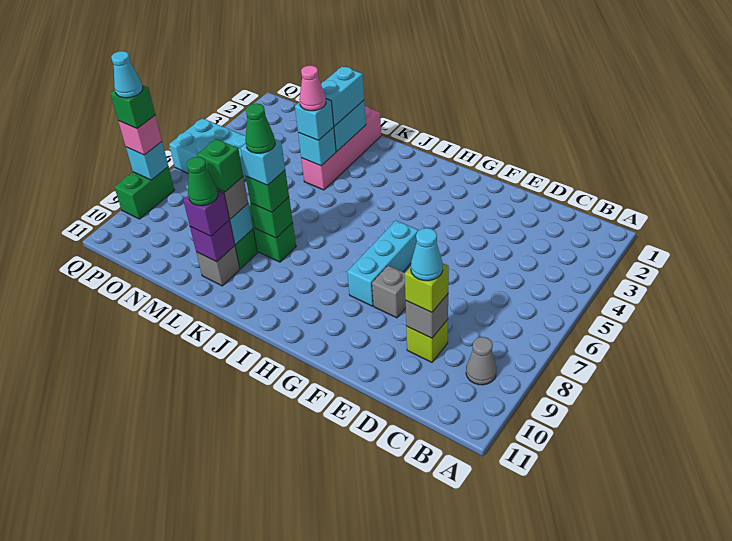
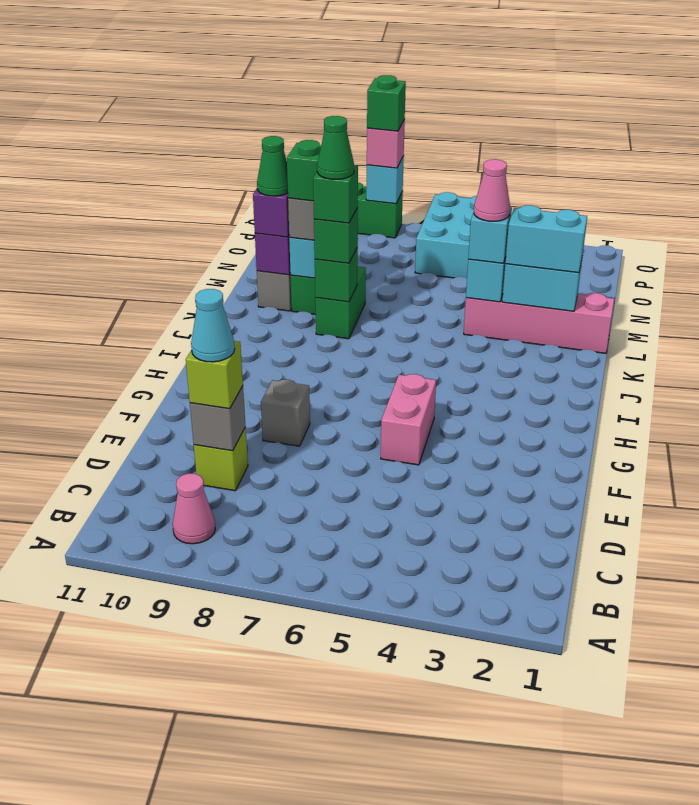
grey cone B9 level 1 -> pink cone B9 level 1
none -> pink brick F5:G5 level 1
cyan brick G6:G8 level 1 -> none
cyan brick K8 level 4 -> green brick K8 level 4
cyan cone Q8 level 5 -> none

